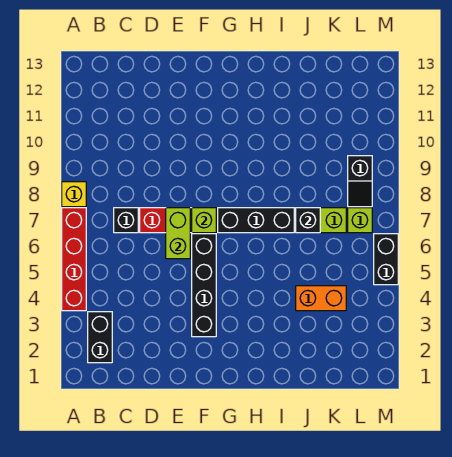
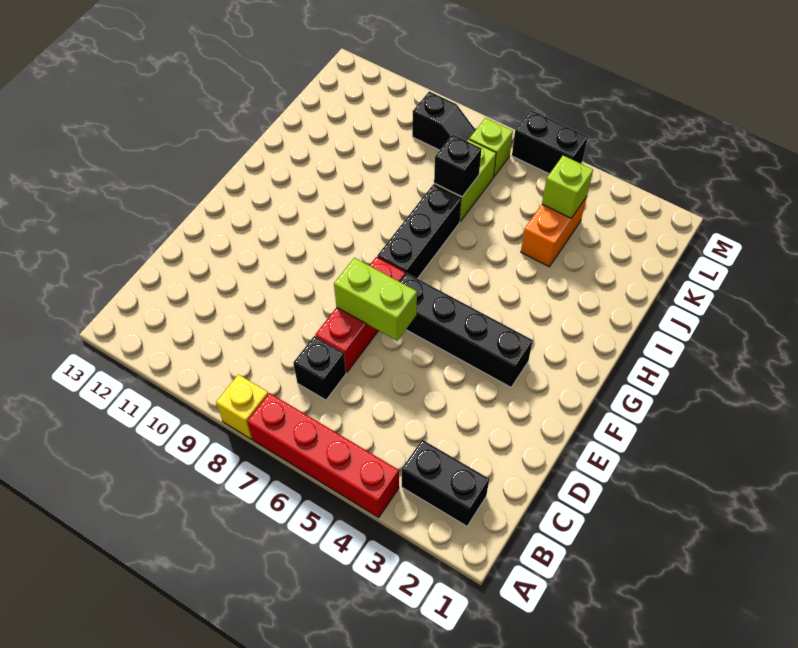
lime brick F7 level 2 -> lime brick K4 level 2

